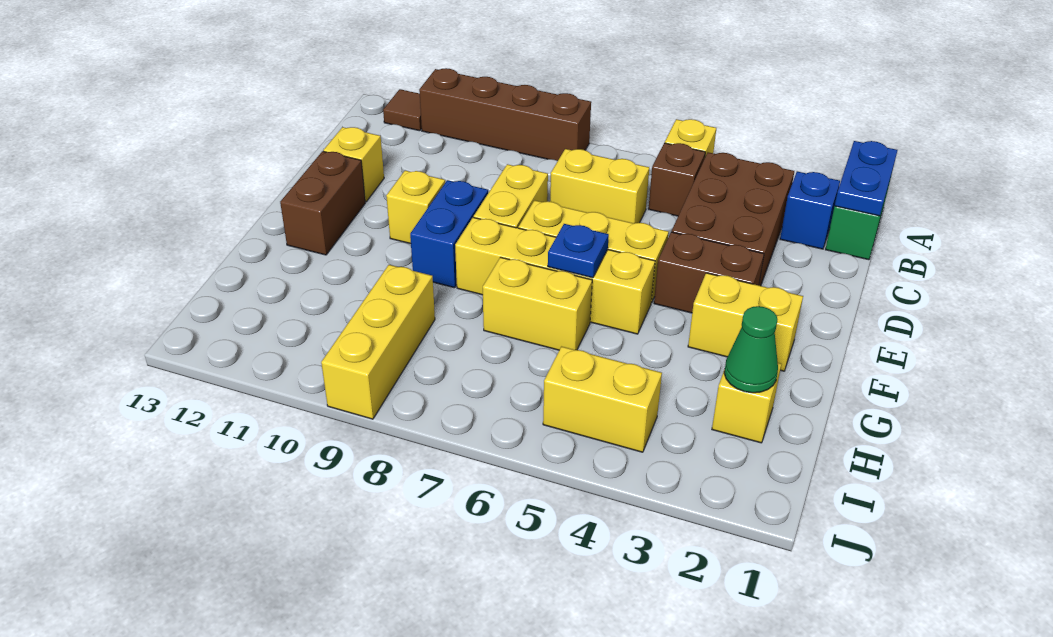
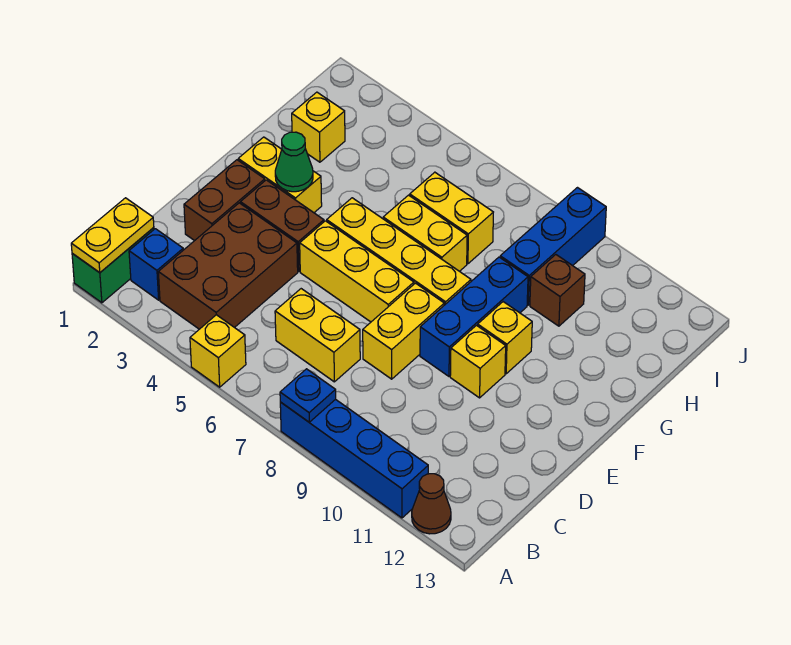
blue plate A1:B1 level 2 -> yellow plate A1:B1 level 2
brown brick A8:A11 level 1 -> blue brick A8:A11 level 1
brown tile A12 level 1 -> brown cone A12 level 1
brown brick B5 level 1 -> brown brick H10 level 1
yellow brick D12 level 1 -> yellow brick F10 level 1
blue brick E9:F9 level 1 -> blue brick E9:G9 level 1
brown brick E12:F12 level 1 -> brown brick D2:E2 level 1
blue plate F6 level 2 -> blue plate A8 level 2
green cone H2 level 2 -> green cone F3 level 2
yellow brick H9:J9 level 1 -> blue brick H9:J9 level 1
yellow brick I4:I5 level 1 -> yellow brick H6:H7 level 1

